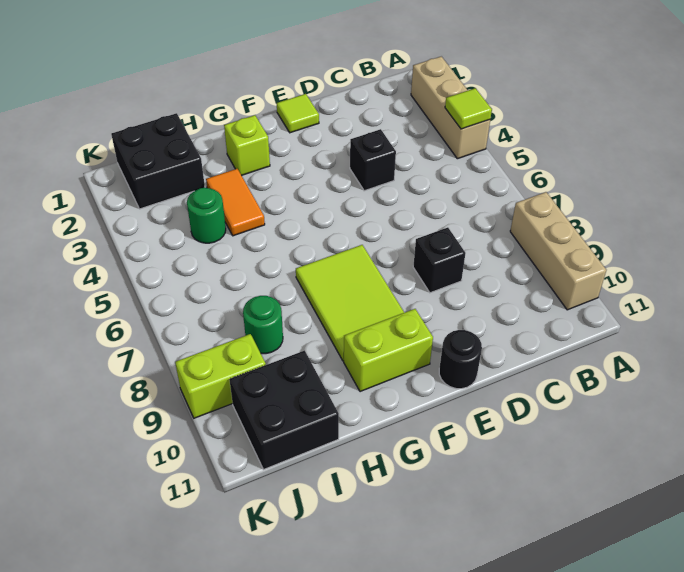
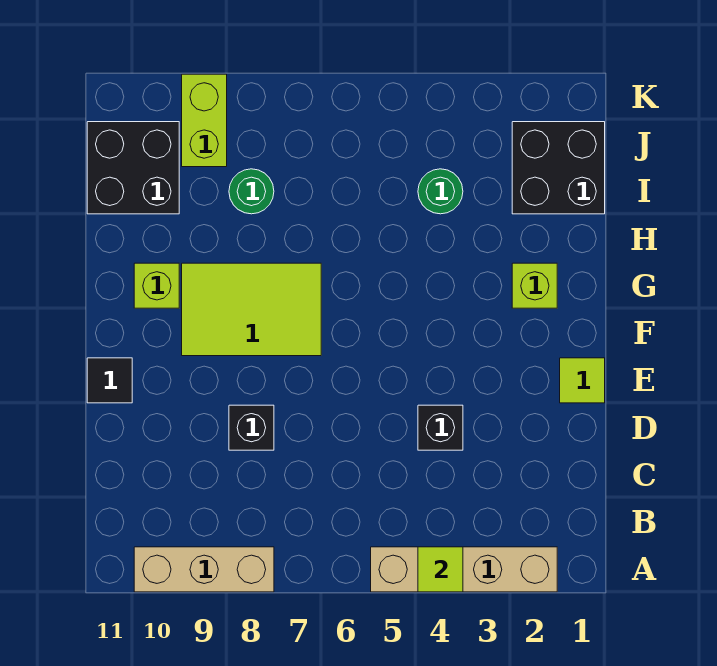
tan brick A2:A4 level 1 -> tan brick A2:A5 level 1
black round brick E11 level 1 -> black tile E11 level 1
lime brick F10:G10 level 1 -> lime brick G10 level 1
orange tile H3:H4 level 1 -> none

